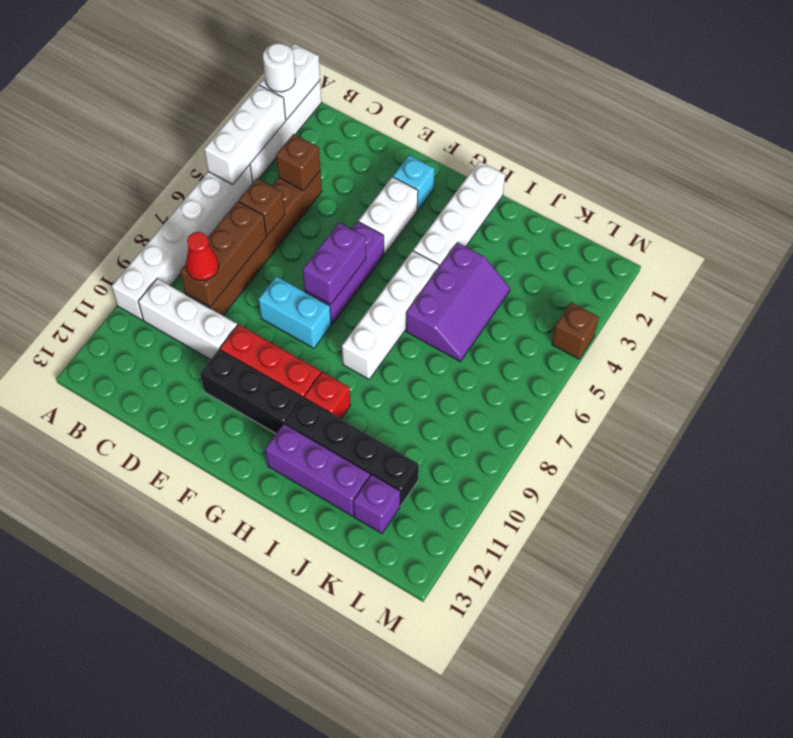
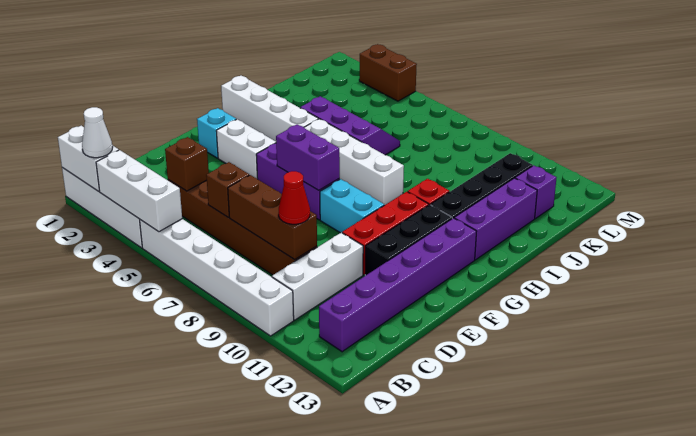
white round brick A2 level 3 -> white cone A2 level 3
none -> purple brick B12:G12 level 1
cyan brick E8:F8 level 1 -> cyan brick F8:F9 level 1
brown brick M4 level 1 -> brown brick M3:M4 level 1

